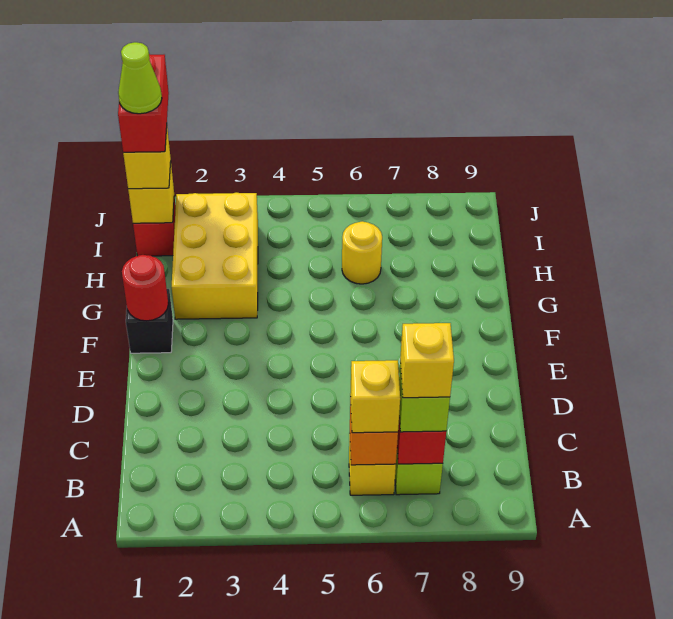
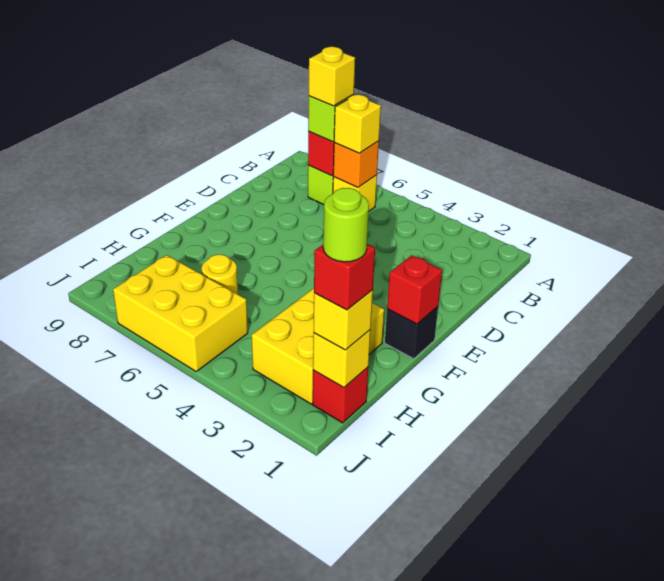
red round brick F1 level 2 -> red brick F1 level 2
red brick I1:J1 level 4 -> red brick I1 level 4
lime cone I1 level 5 -> lime round brick I1 level 5
none -> yellow brick I5:J7 level 1

